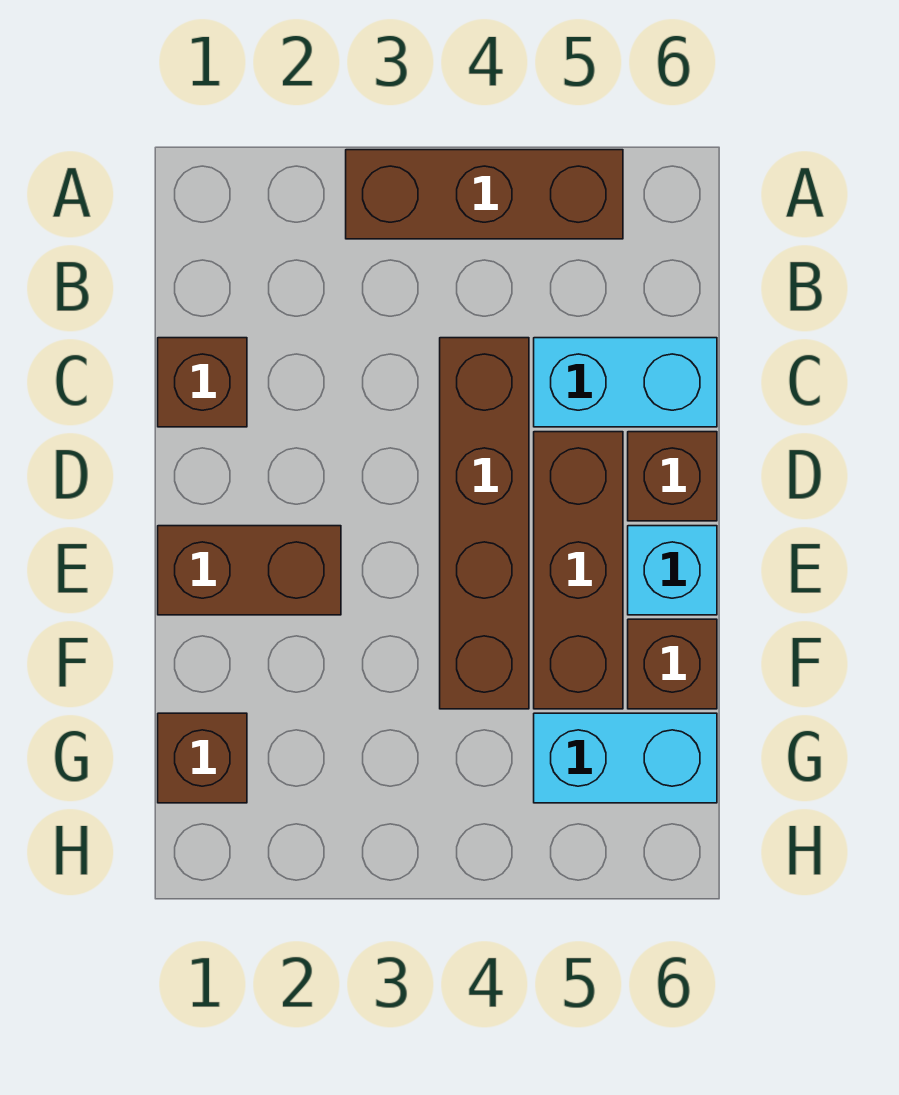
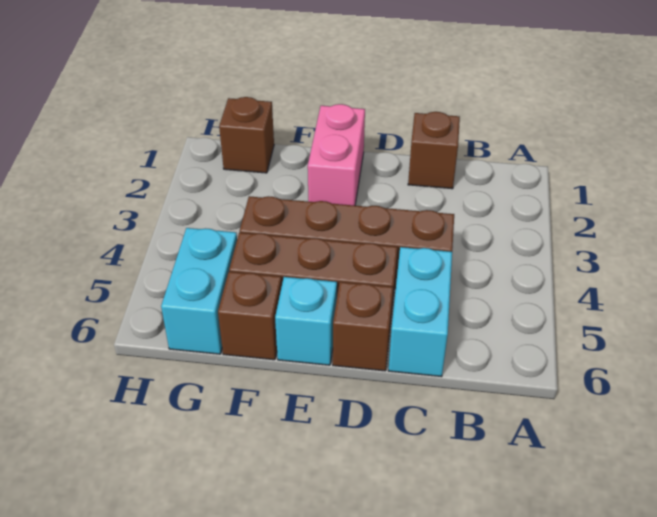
brown brick A3:A5 level 1 -> none
brown brick E1:E2 level 1 -> pink brick E1:E2 level 1

